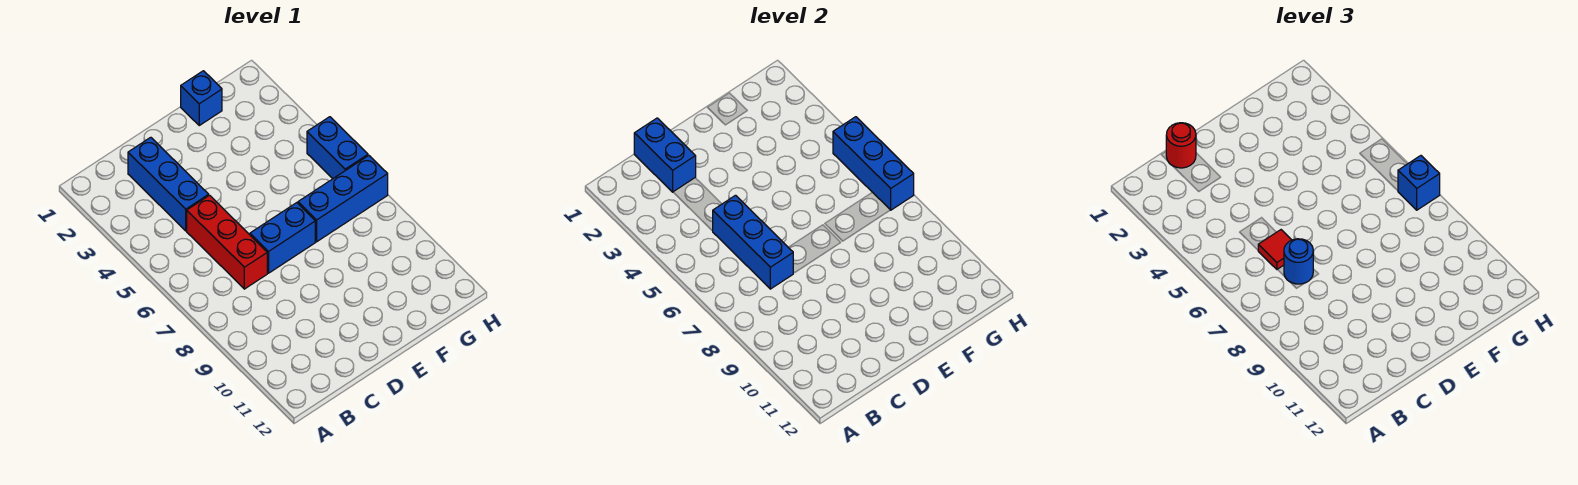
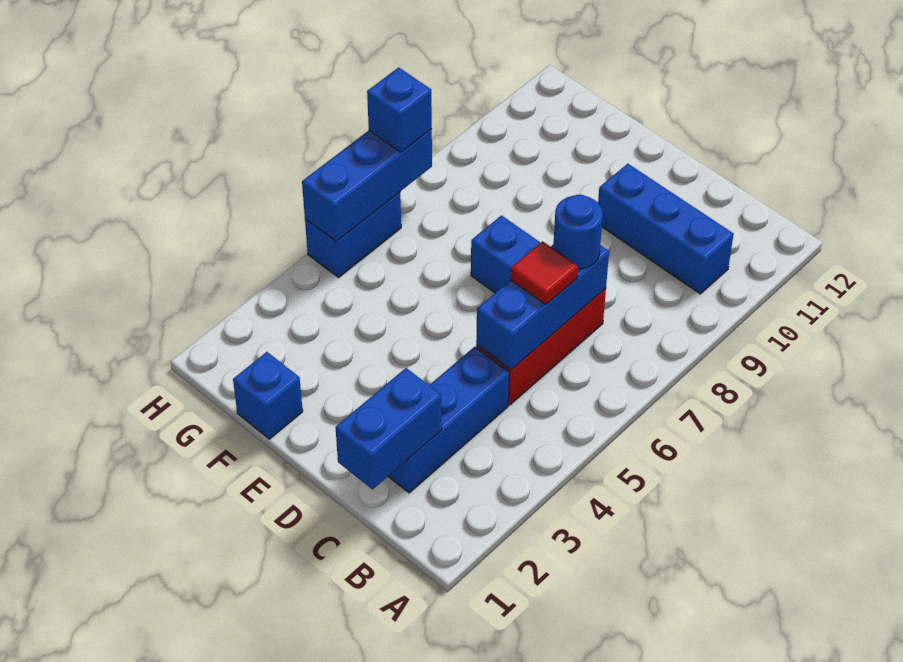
red round brick C1 level 3 -> none
blue brick F7:H7 level 1 -> blue brick B10:D10 level 1

